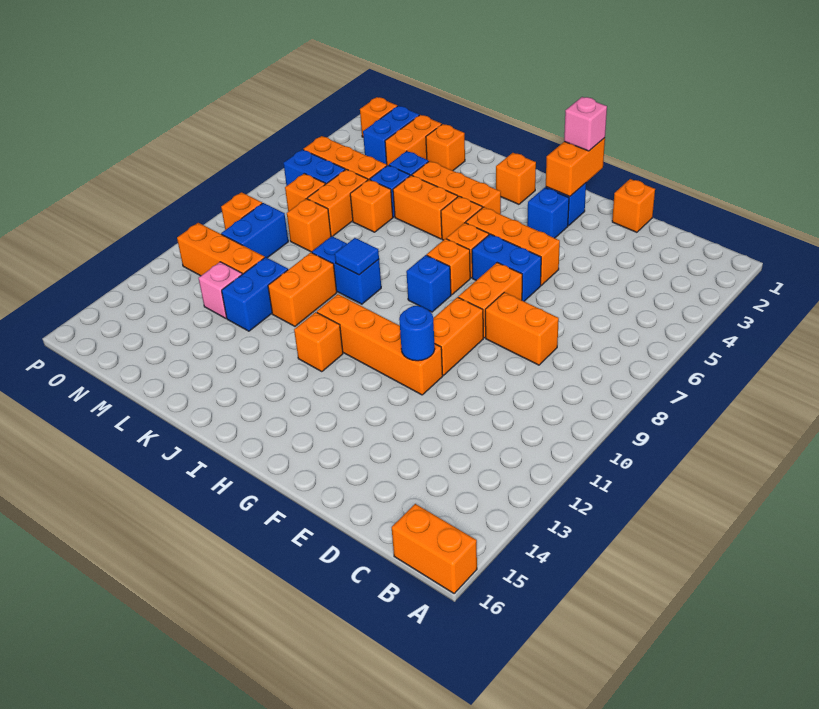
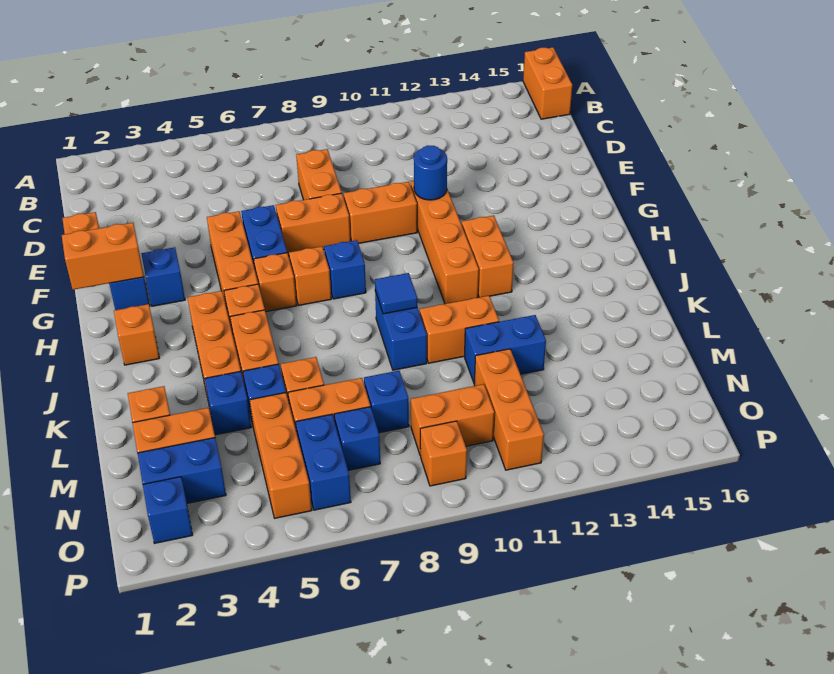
pink brick G1 level 3 -> none
orange brick I12 level 1 -> orange brick H12:I12 level 1
orange brick M8 level 1 -> blue brick M8 level 1
pink brick M12 level 1 -> none
orange brick N7 level 1 -> blue brick N7 level 1
blue brick N9:N10 level 1 -> orange brick N9:N10 level 1
orange brick O2 level 1 -> blue brick O2 level 1

